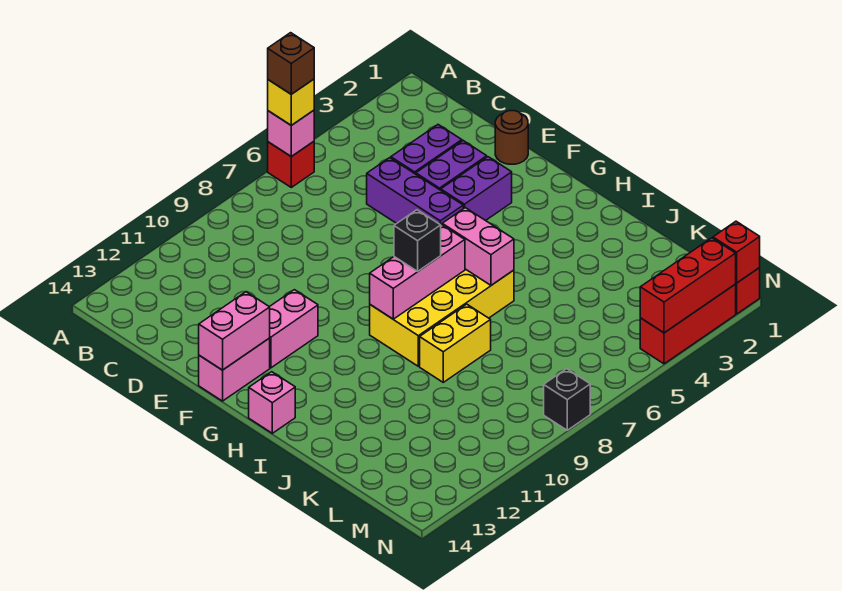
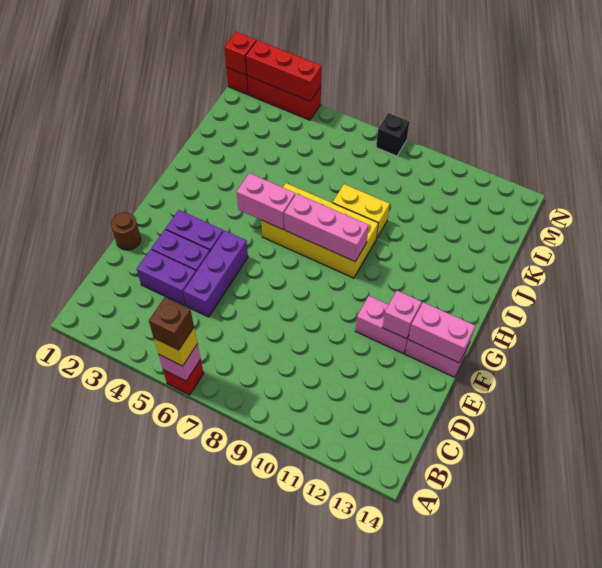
pink brick H6:I6 level 2 -> pink brick H5:H6 level 2
black brick H8 level 3 -> none
pink brick H14 level 1 -> pink brick F12 level 2

